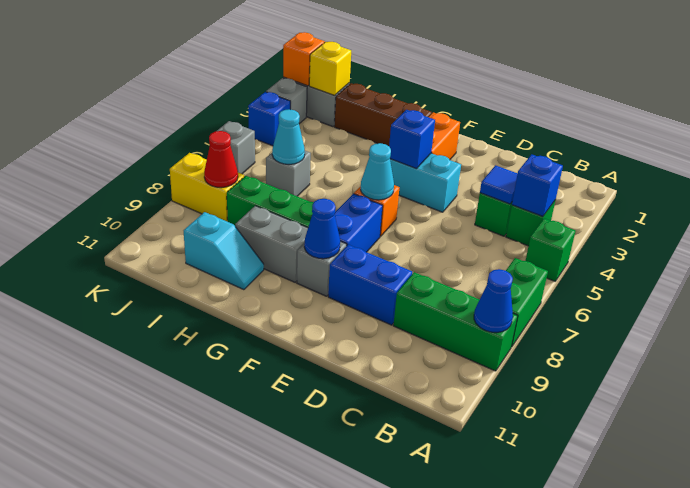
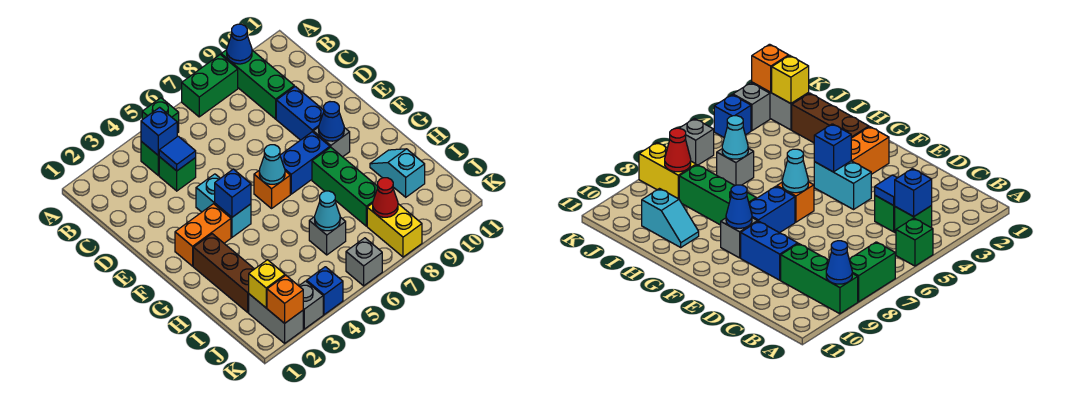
grey brick G9:H9 level 1 -> none

